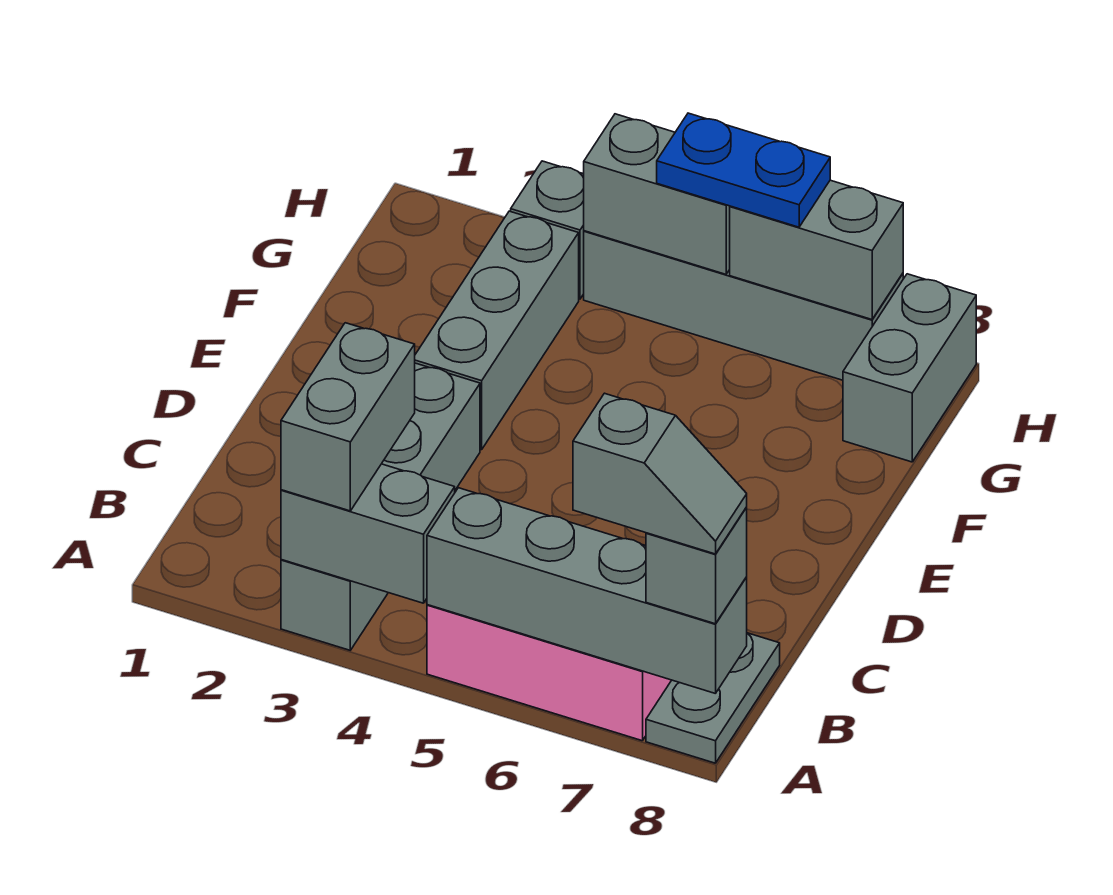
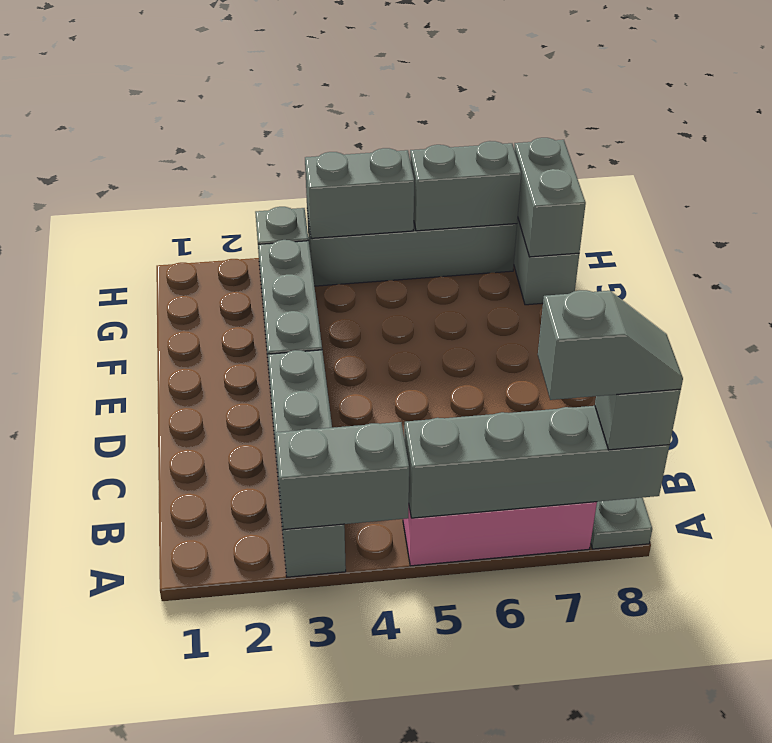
grey brick A3:B3 level 3 -> grey brick G8:H8 level 2
blue plate H5:H6 level 3 -> none

